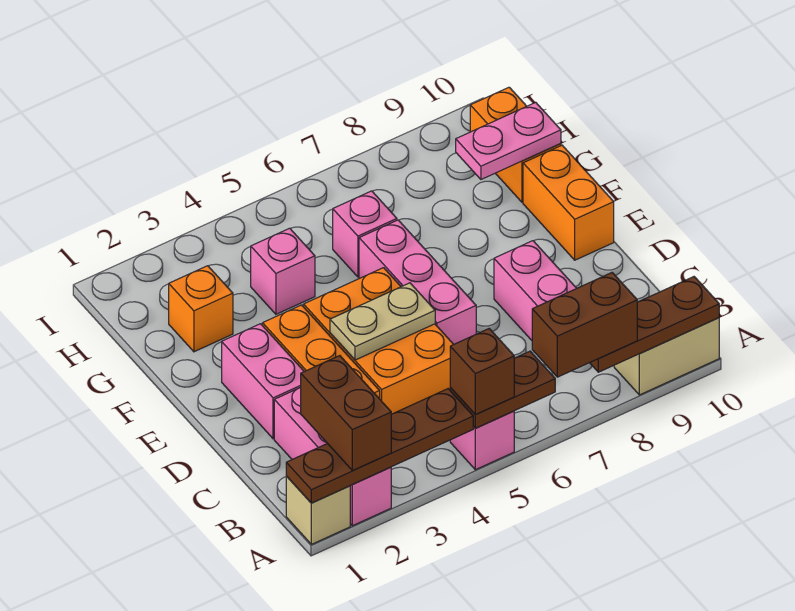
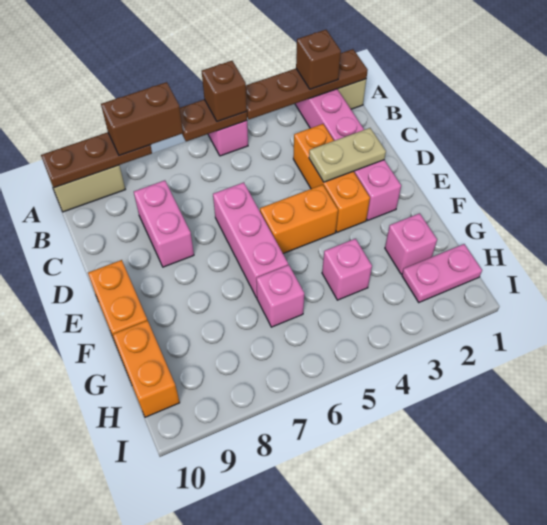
brown brick A2:B2 level 3 -> brown brick A2 level 3
orange brick C4:E5 level 1 -> orange brick E4:E5 level 1
tan plate D4:D5 level 2 -> tan plate D2:D3 level 2
orange brick G2 level 1 -> pink brick G2 level 1
pink plate G9:G10 level 2 -> pink plate H1:H2 level 1

